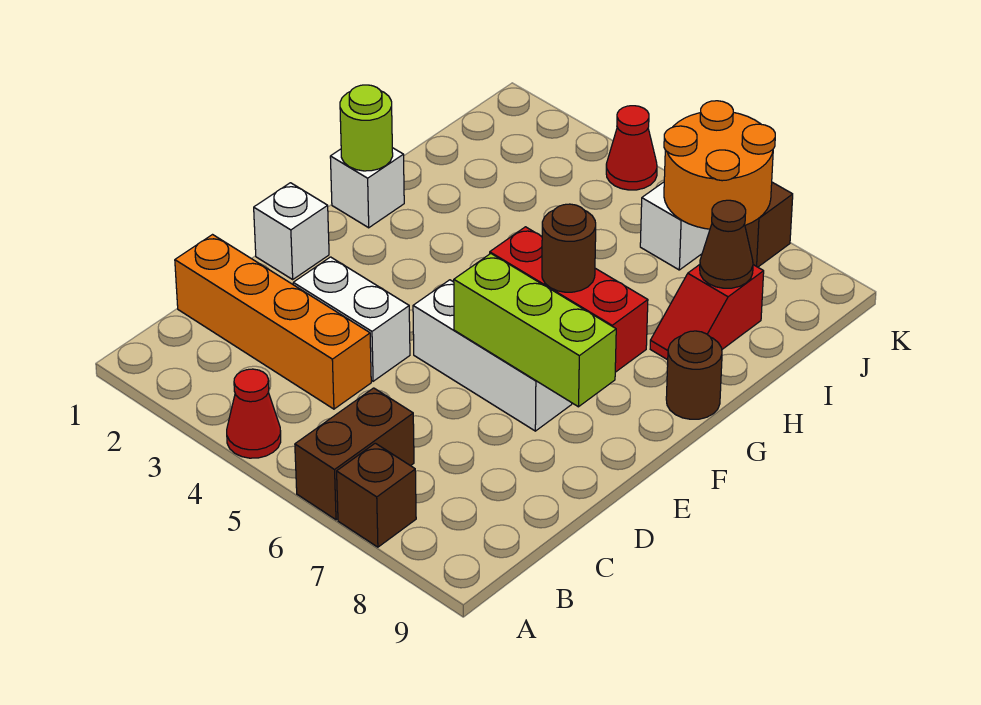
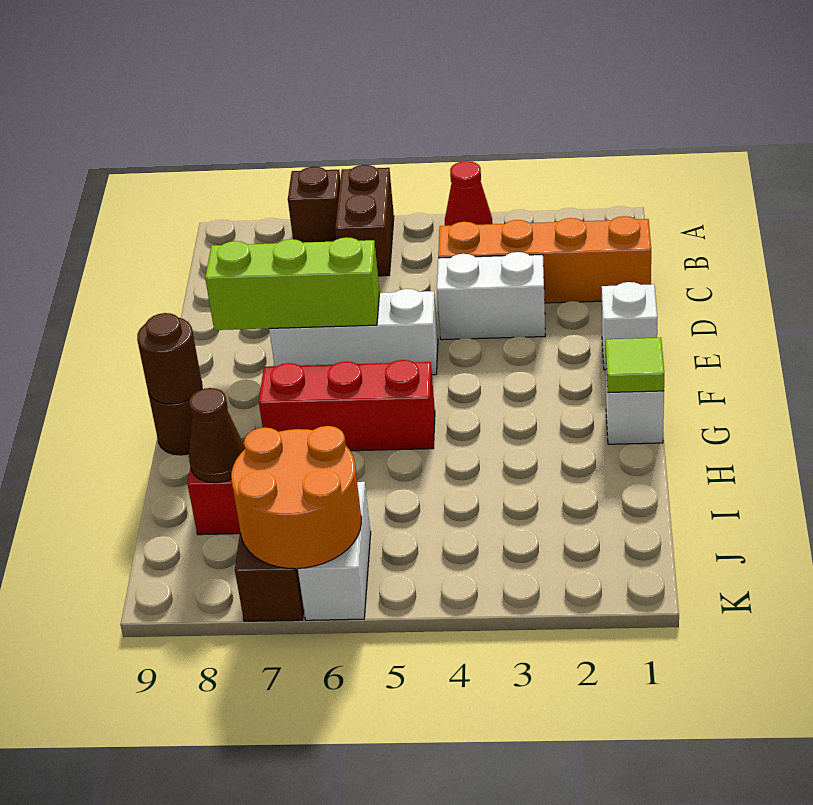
lime round brick G1 level 2 -> lime tile G1 level 2
brown round brick G6 level 2 -> brown round brick G9 level 2
red cone K4 level 1 -> none

